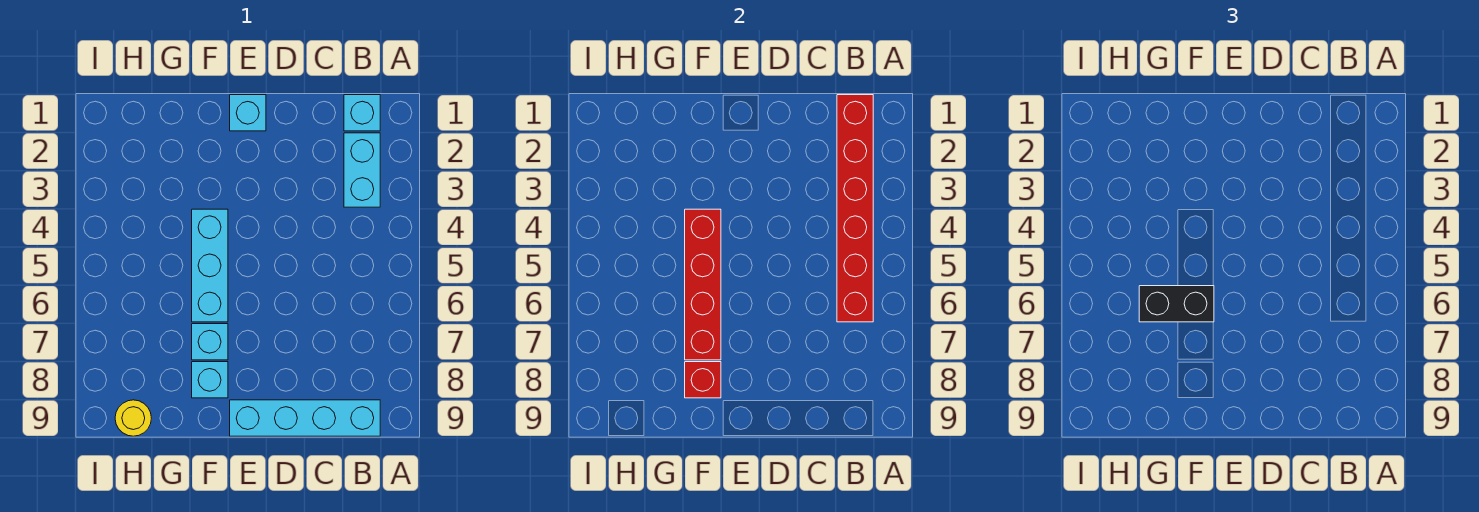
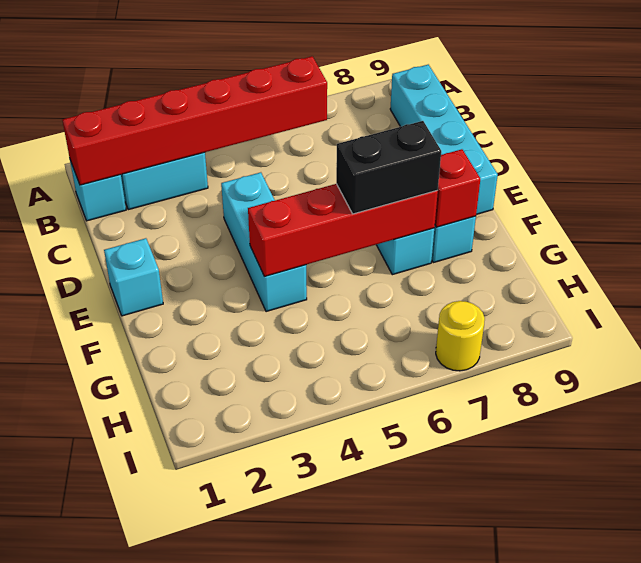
cyan brick F4:F6 level 1 -> cyan brick D4:F4 level 1
black brick F6:G6 level 3 -> black brick F6:F7 level 3
yellow round brick H9 level 1 -> yellow round brick I7 level 1

